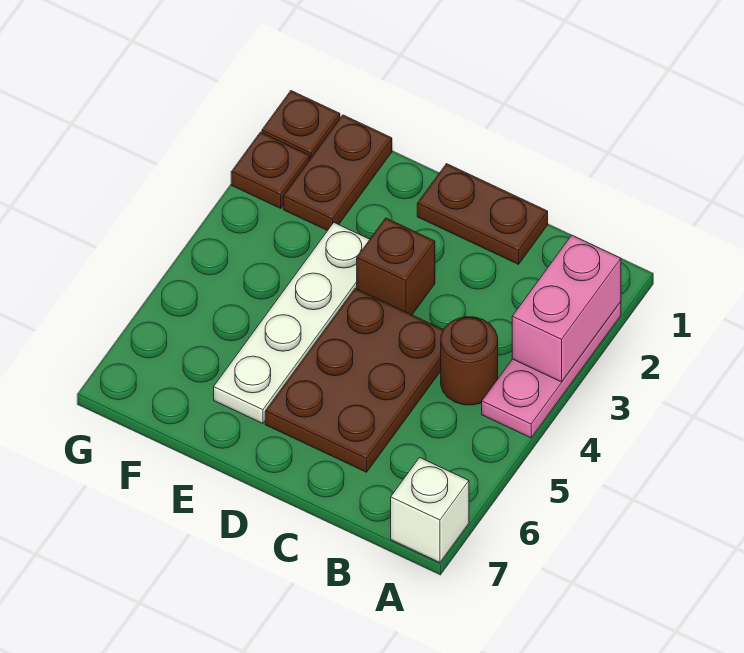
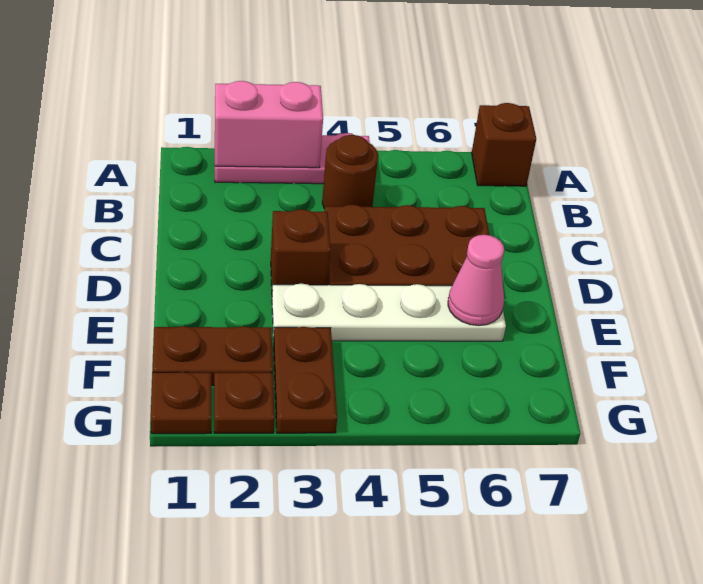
white brick A7 level 1 -> brown brick A7 level 1
brown plate C1:D1 level 1 -> brown plate F3:G3 level 1
none -> pink cone E6 level 2

